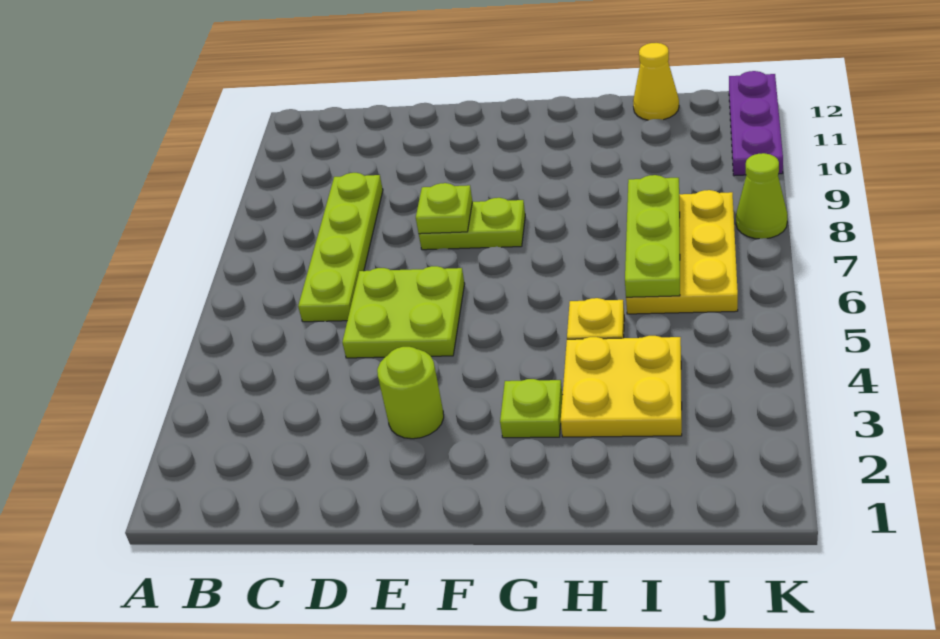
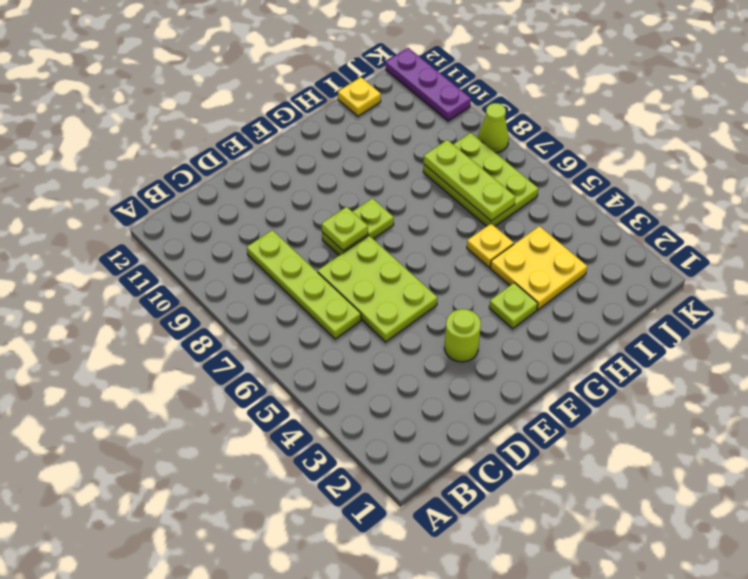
lime plate D5:E6 level 1 -> lime plate D5:E7 level 1
yellow plate I6:J8 level 1 -> lime plate I6:J8 level 1
yellow cone I12 level 1 -> yellow plate I12 level 1

